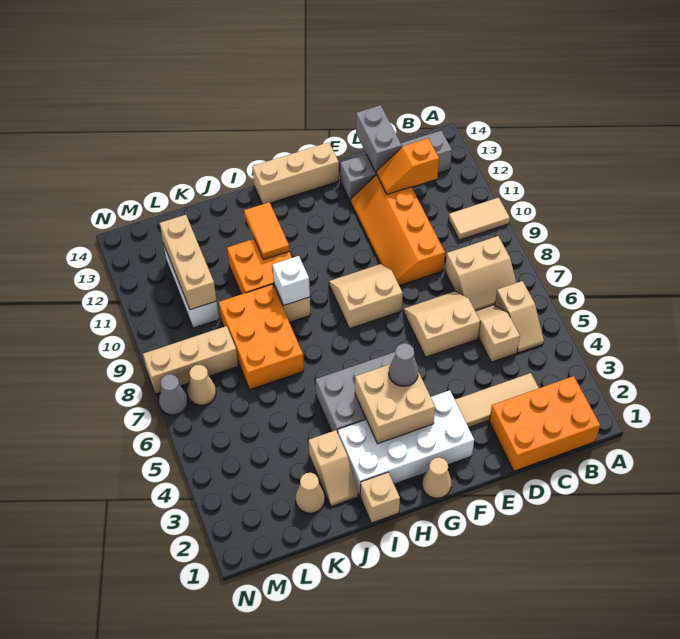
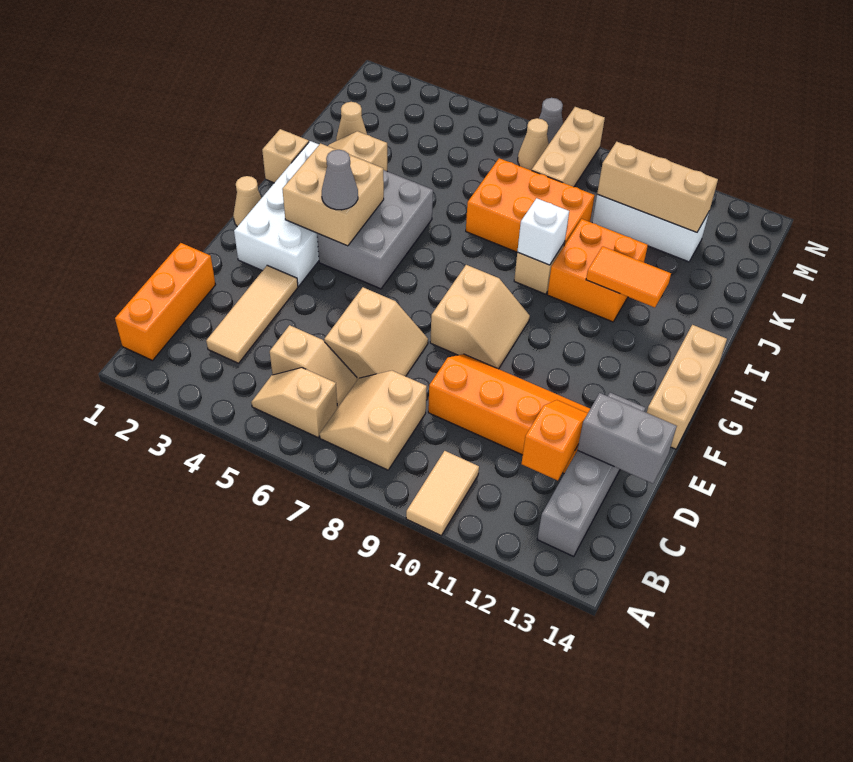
orange brick B1:D2 level 1 -> orange brick B1:D1 level 1

